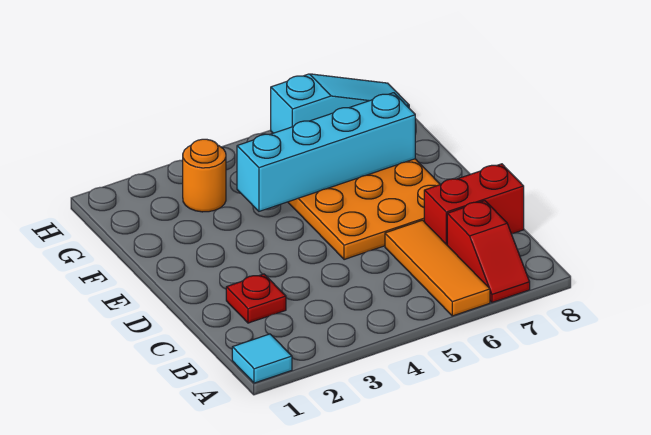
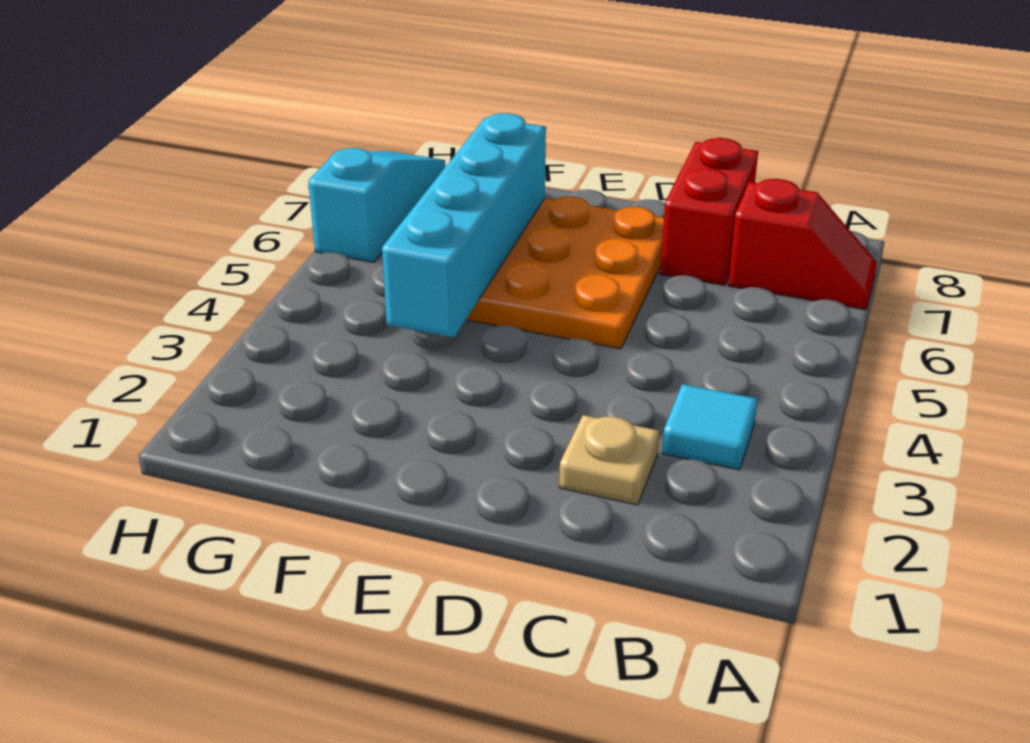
cyan tile A1 level 1 -> cyan tile B3 level 1
orange tile A6:C6 level 1 -> none
red plate C2 level 1 -> tan plate C2 level 1
orange round brick G3 level 1 -> none

